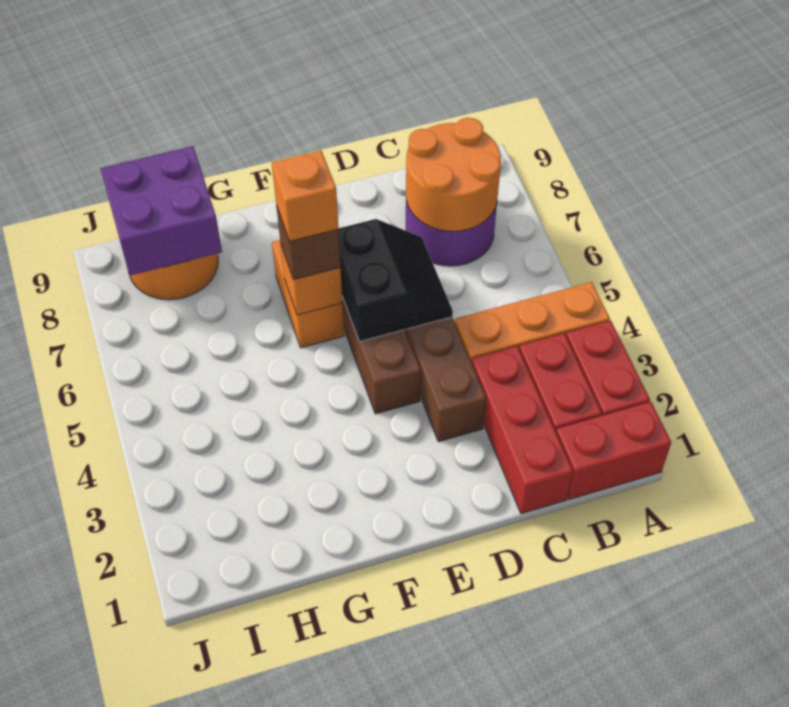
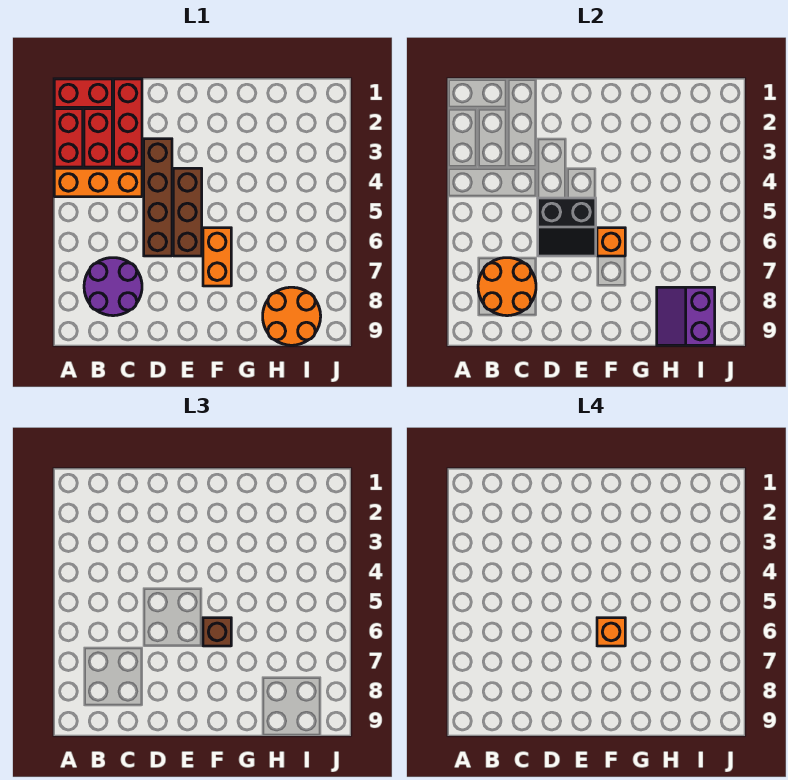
black slope D5:E6 level 2 top E -> black slope D5:E6 level 2 top 5
purple brick H8:I9 level 2 -> purple slope H8:I9 level 2 top I

